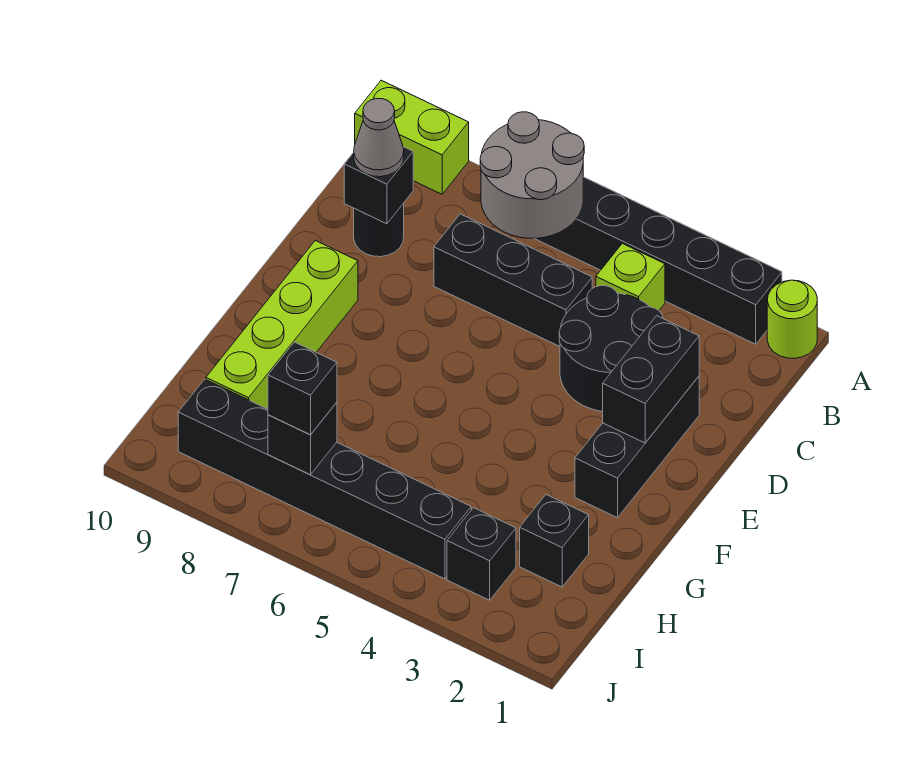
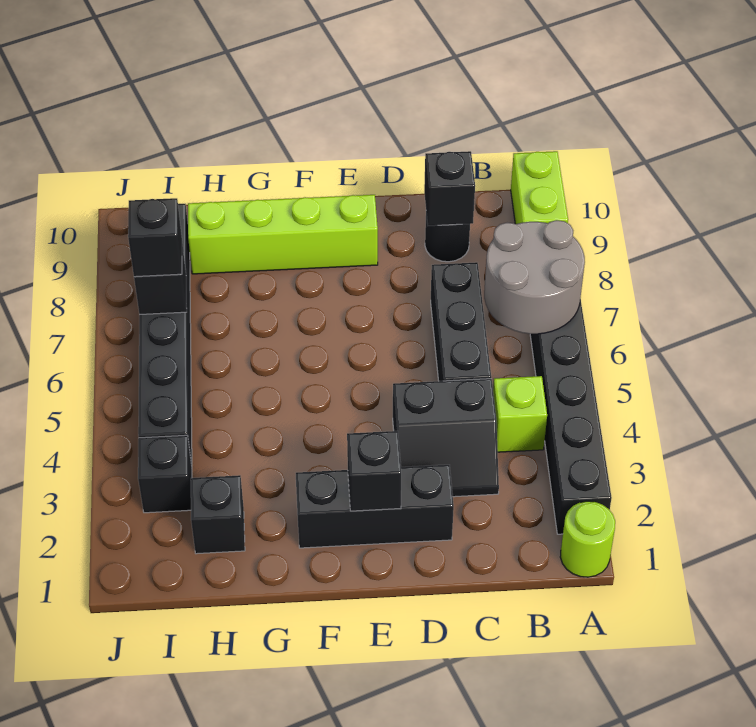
black round brick C3:D4 level 1 -> black slope C3:D4 level 1 top 4
grey cone C9 level 3 -> none
black brick D2:E2 level 2 -> black brick E2 level 2

